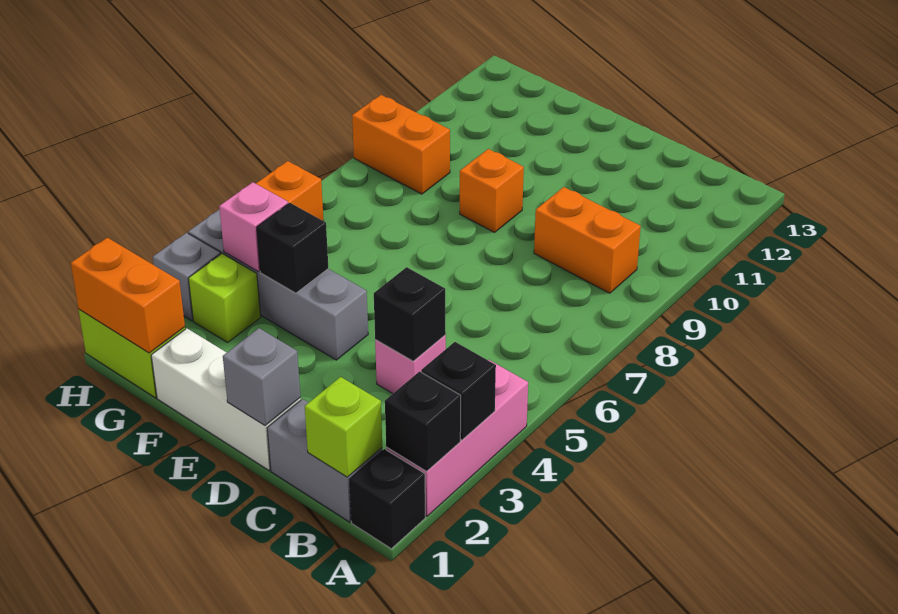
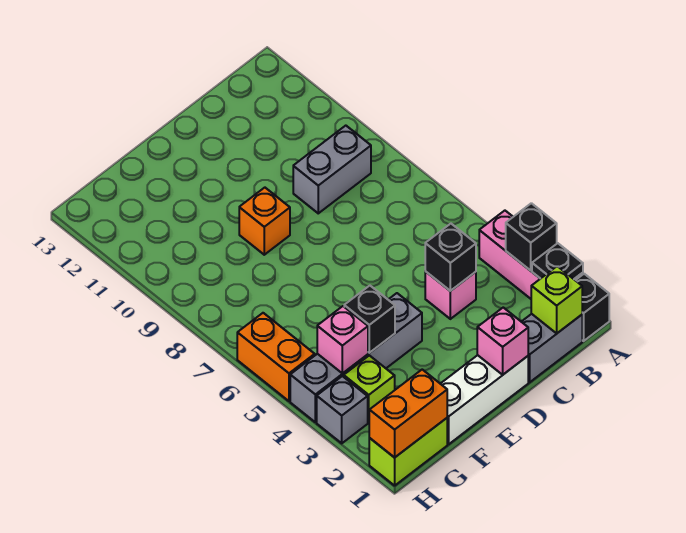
black brick A2 level 2 -> black plate A2 level 2
orange brick B9:C9 level 1 -> grey brick B9:C9 level 1
grey brick D1 level 2 -> pink brick D1 level 2
orange brick G9:H9 level 1 -> none

